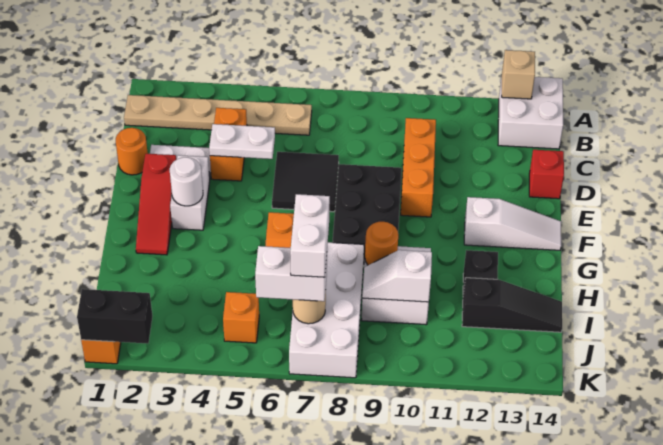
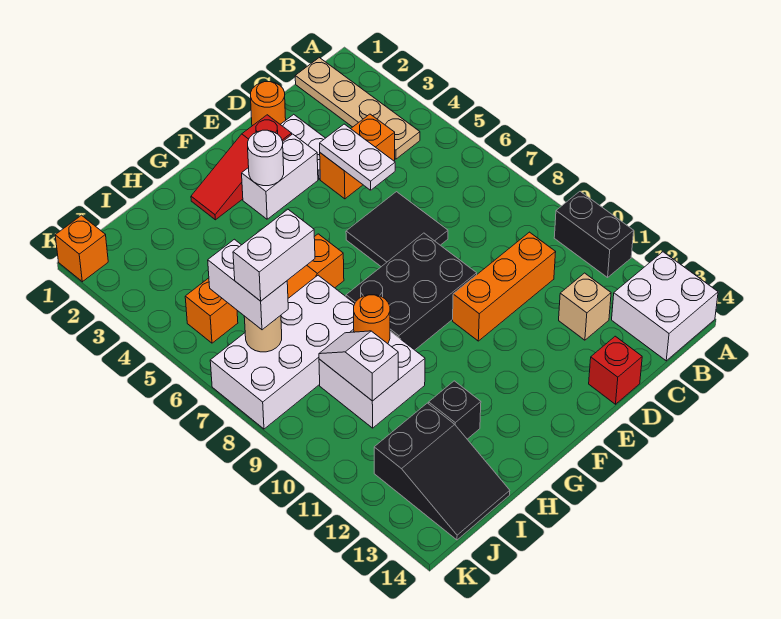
tan brick A13 level 2 -> tan brick C12 level 1
tan plate B1:B6 level 1 -> tan plate B1:B4 level 1
white slope F12:F14 level 1 top 12 -> none
black slope I12:I14 level 1 top 12 -> black slope I12:J14 level 1 top 12
black brick K1:K2 level 2 -> black brick A10:A11 level 1

